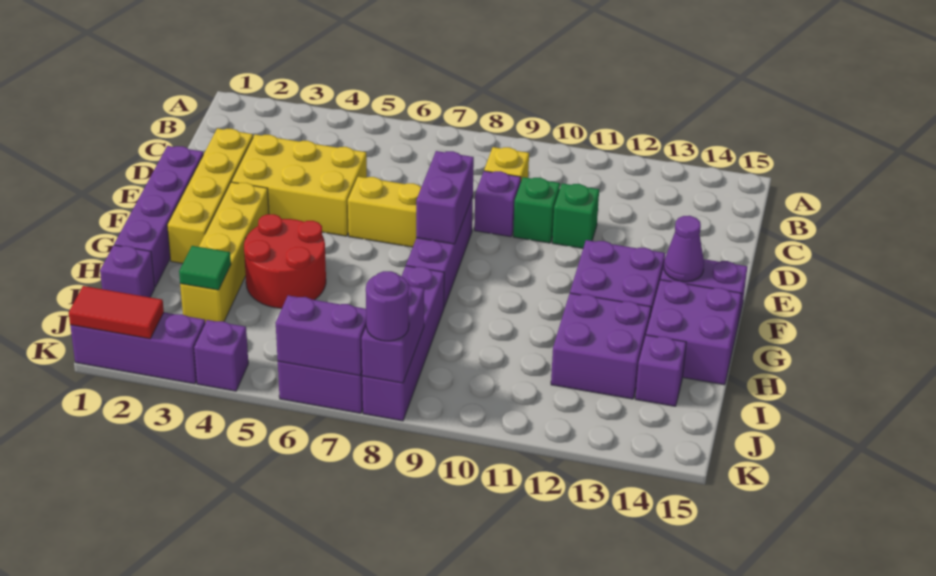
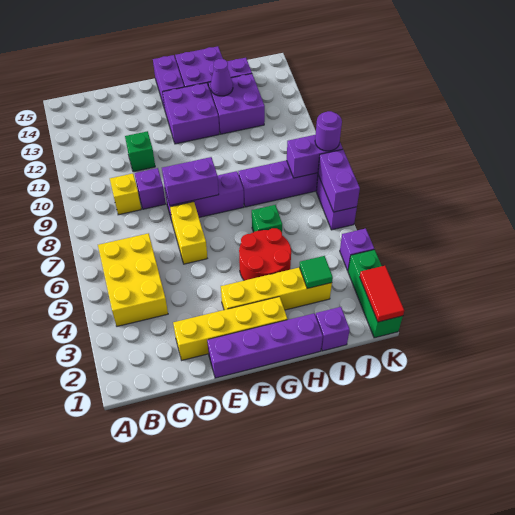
yellow brick D3:E5 level 1 -> yellow brick B4:C6 level 1
green brick D10 level 1 -> green brick H6 level 1
purple cone F14 level 2 -> purple cone H13 level 2
purple brick K1:K3 level 1 -> green brick K1:K3 level 1

